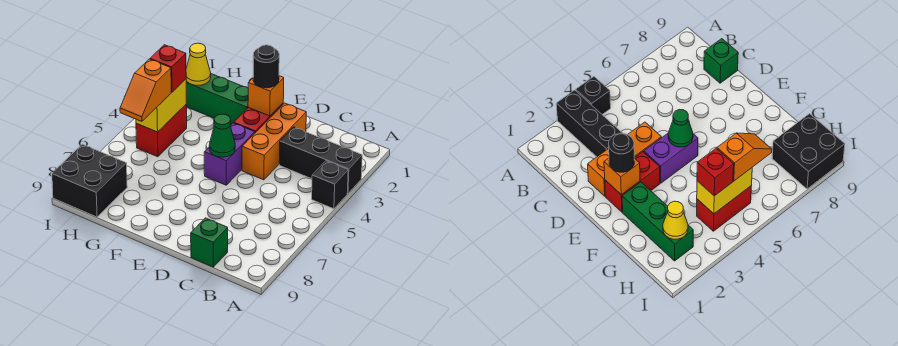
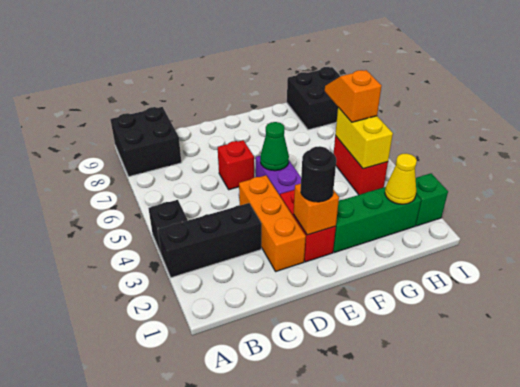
none -> black brick A8:B9 level 1
green brick C9 level 1 -> green brick I2 level 1
red brick H4 level 3 -> red brick D6 level 1

